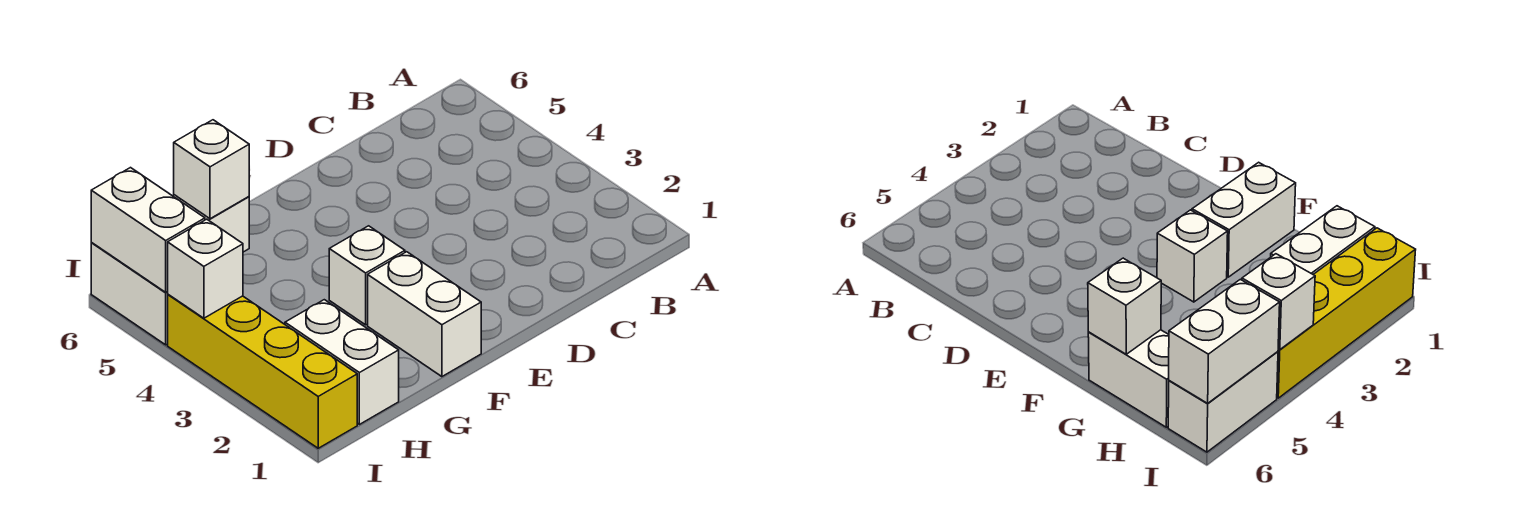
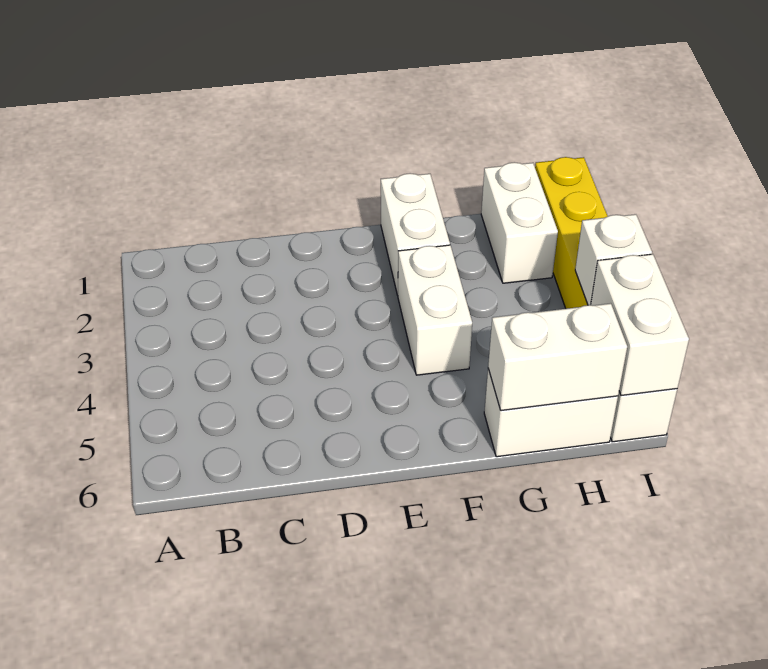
white brick F3 level 1 -> white brick F3:F4 level 1
white brick G6 level 2 -> white brick G6:H6 level 2

